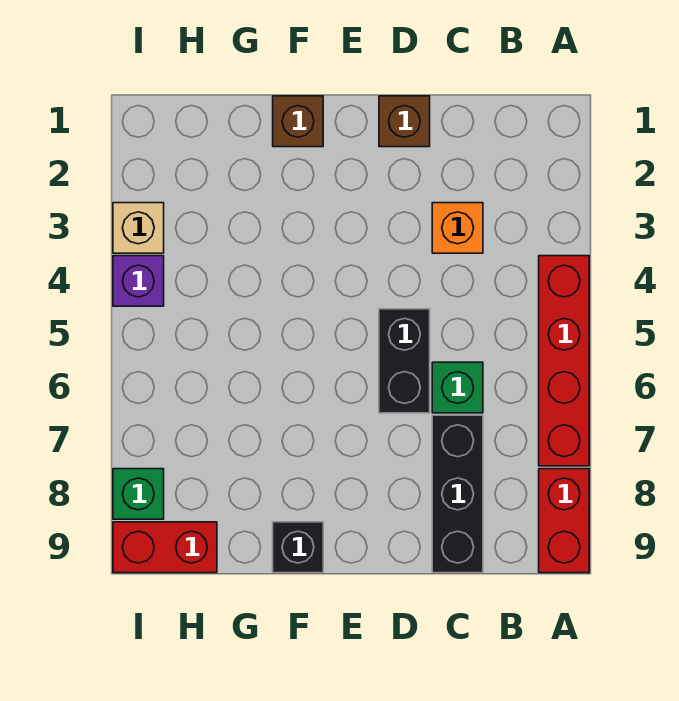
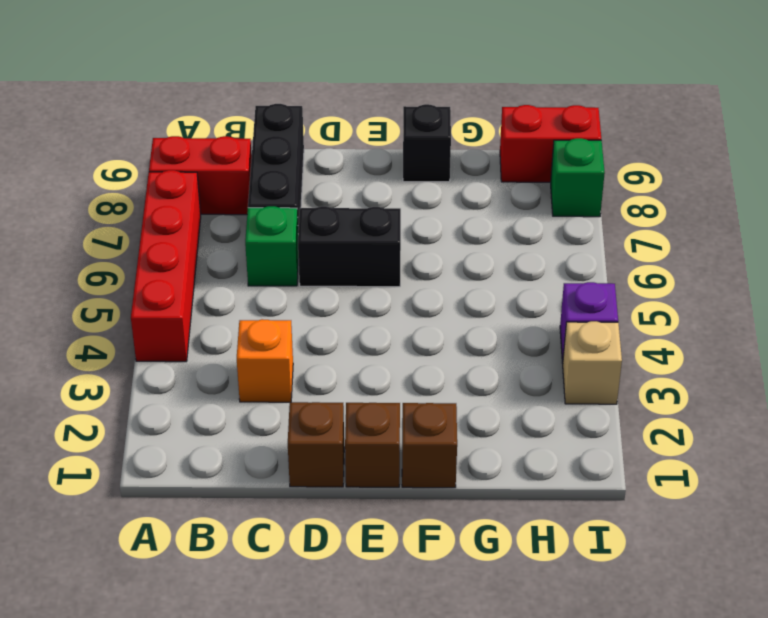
red brick A8:A9 level 1 -> red brick A8:B8 level 1
black brick D5:D6 level 1 -> black brick D6:E6 level 1
none -> brown brick E1 level 1

